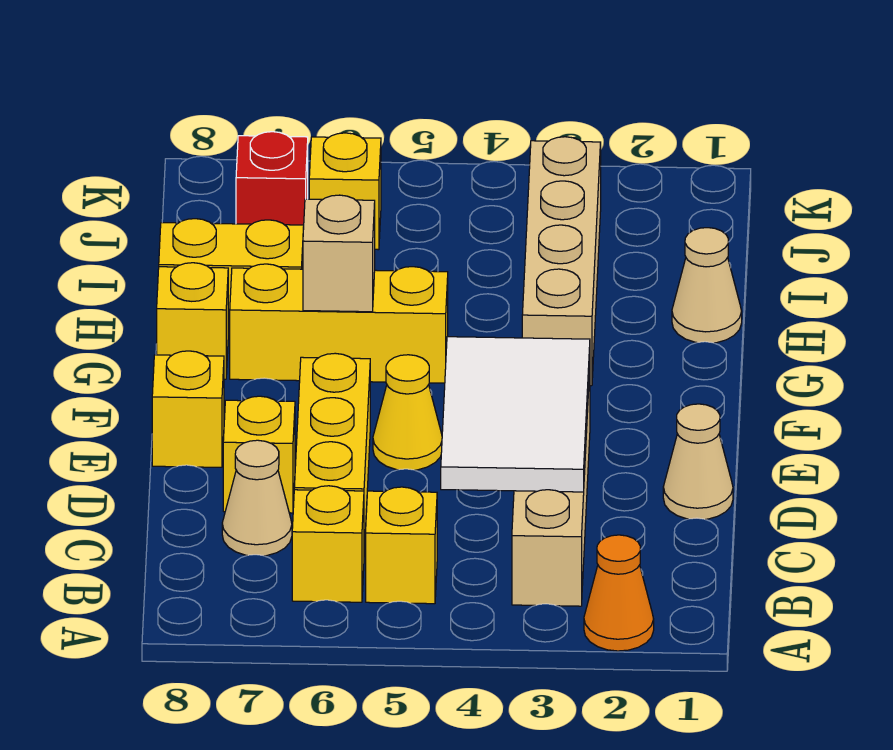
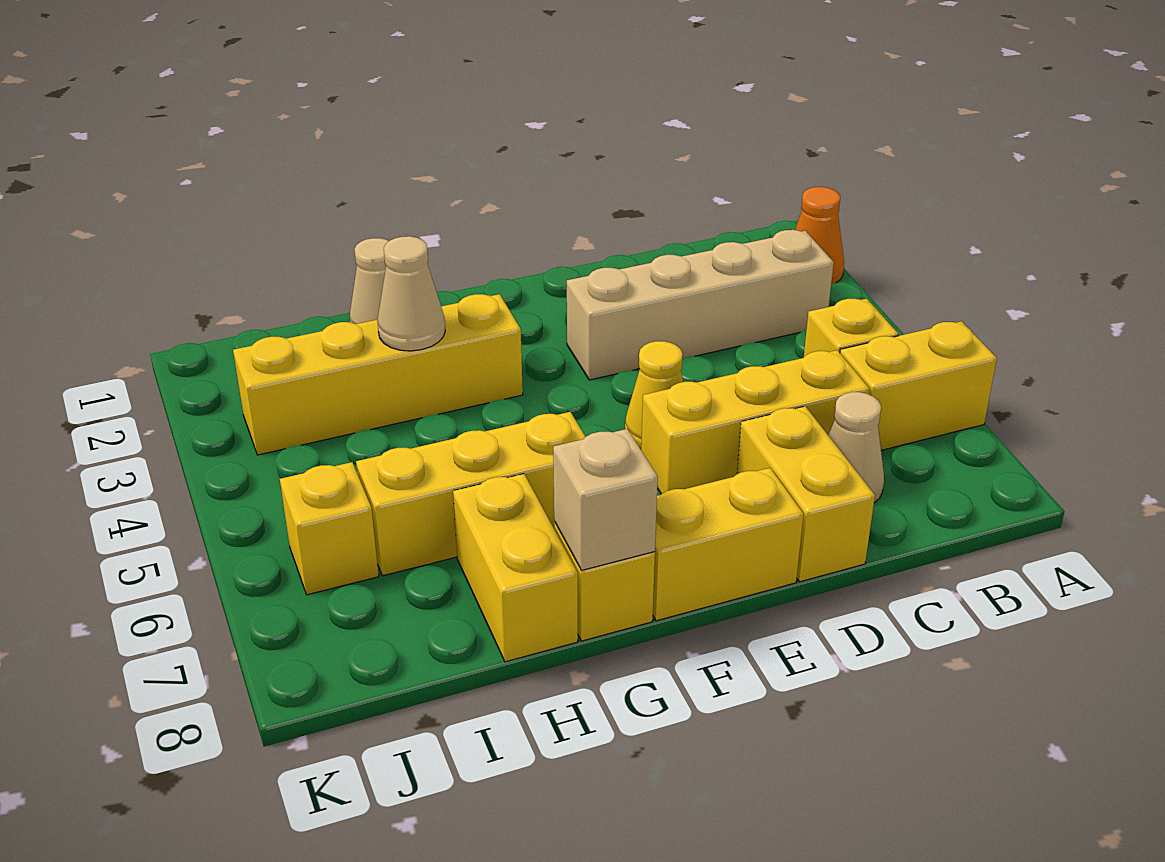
yellow brick B6 level 1 -> yellow brick A6:B6 level 1
white tile C3:E4 level 2 -> none
tan cone D1 level 1 -> tan cone H3 level 2
yellow brick D7 level 1 -> yellow brick D7:D8 level 1
yellow brick E8 level 1 -> yellow brick E8:F8 level 1
tan brick G3:J3 level 1 -> yellow brick G3:J3 level 1
yellow brick G5:G7 level 1 -> yellow brick G6:I6 level 1
tan brick G6 level 2 -> tan brick G8 level 2
red brick J7 level 1 -> none

